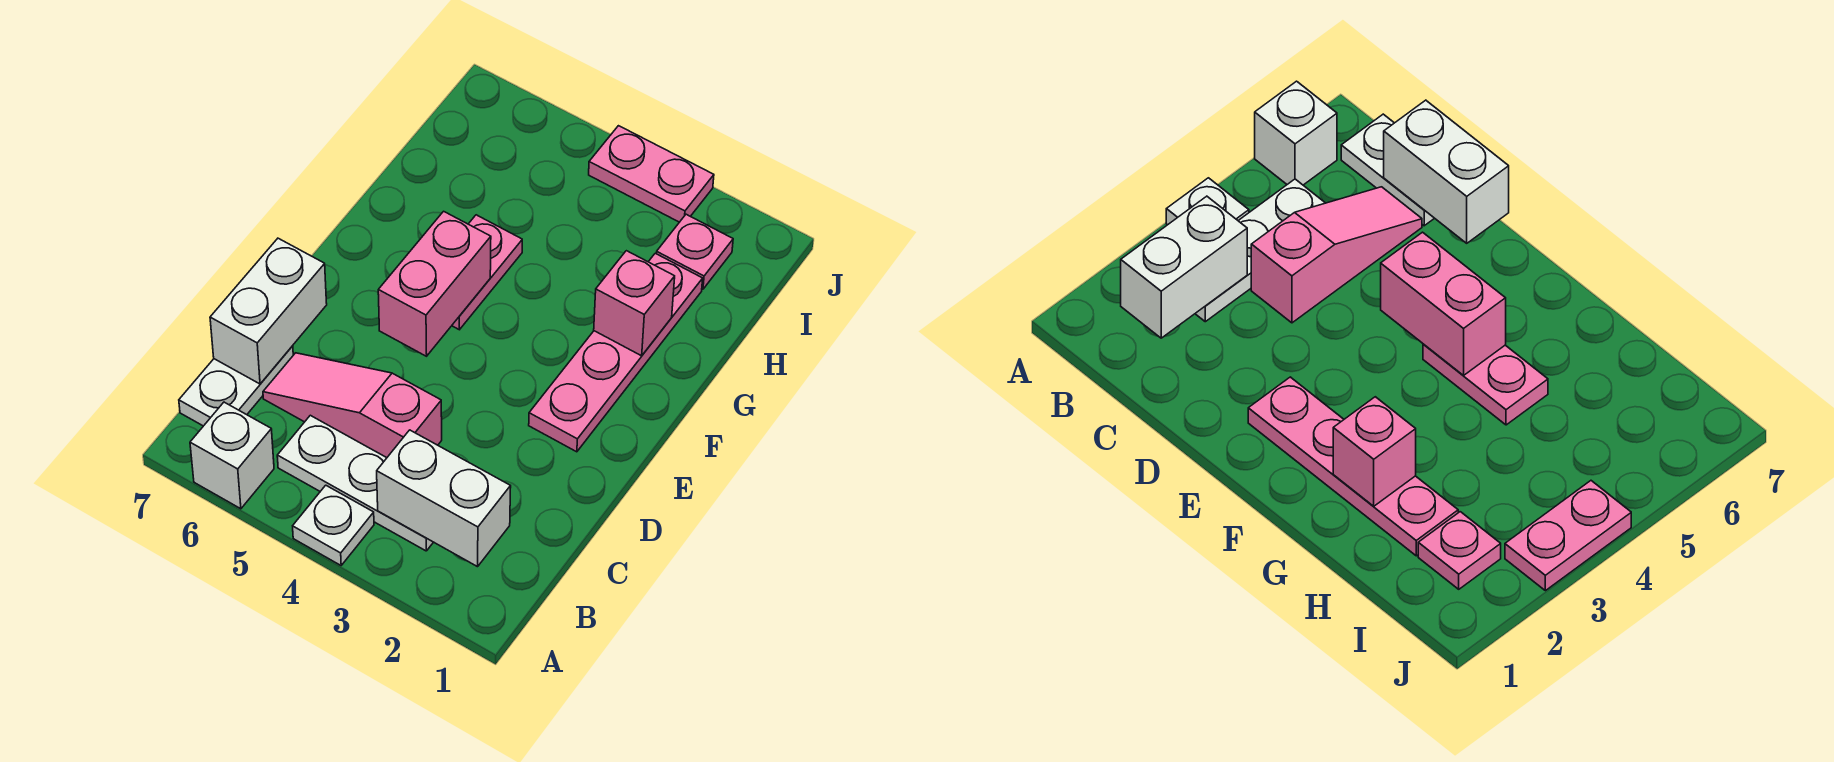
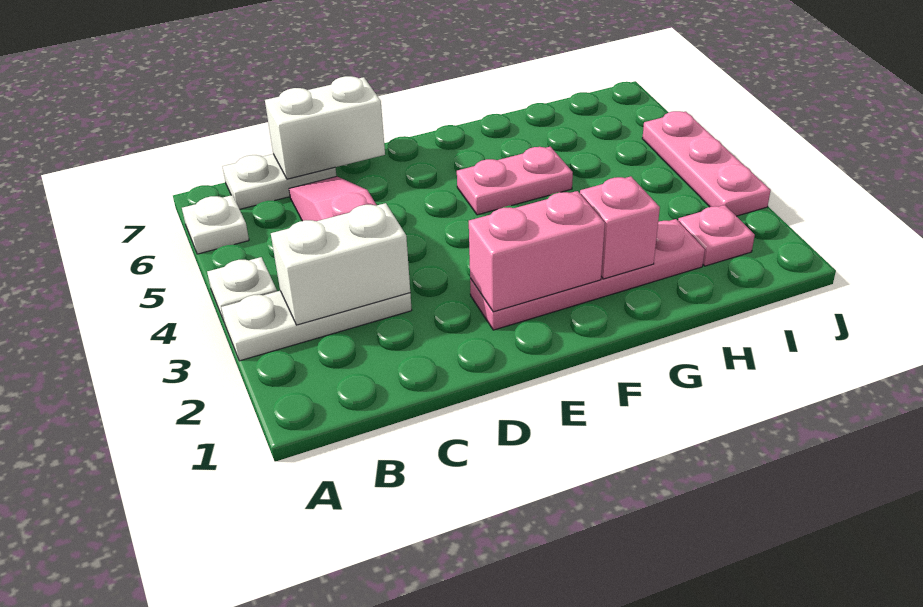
white brick A6 level 1 -> white plate A6 level 1
white brick B2:B3 level 2 -> white brick B3:C3 level 2
white plate B3:B5 level 1 -> white plate A3:C3 level 1
pink brick E5:F5 level 2 -> pink brick E2:F2 level 2
pink plate J3:J4 level 1 -> pink plate J3:J5 level 1

